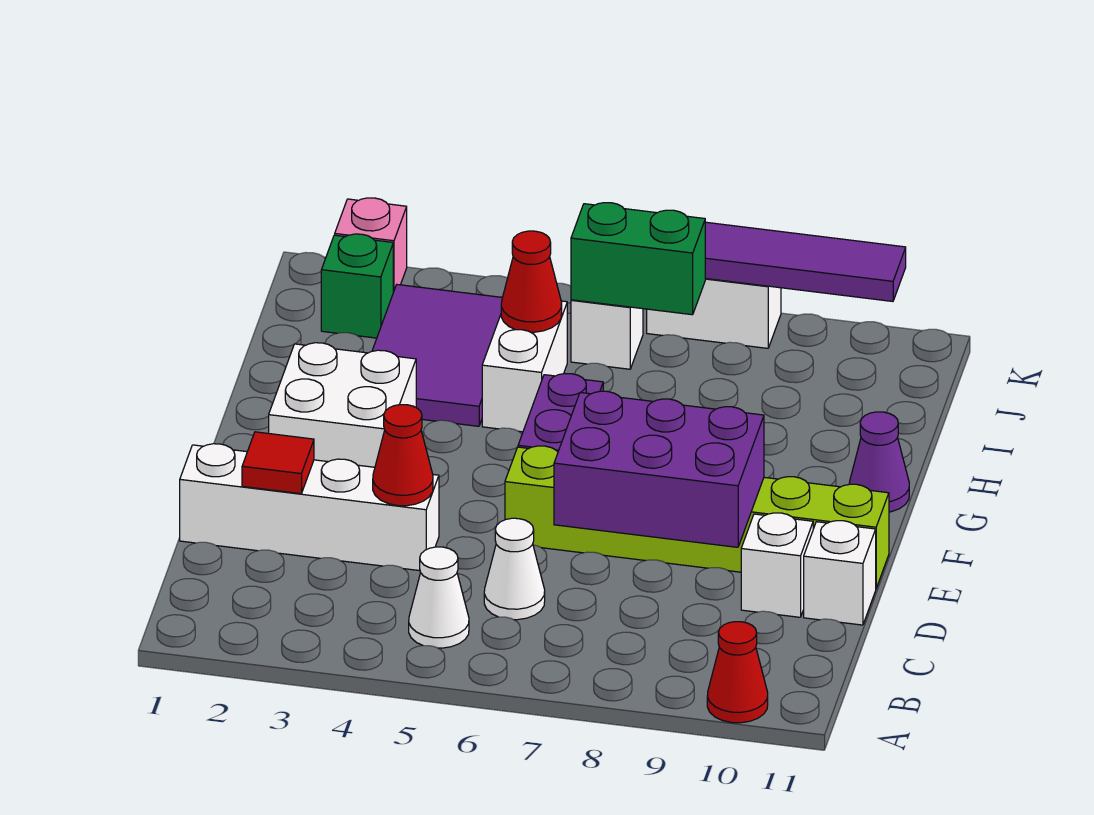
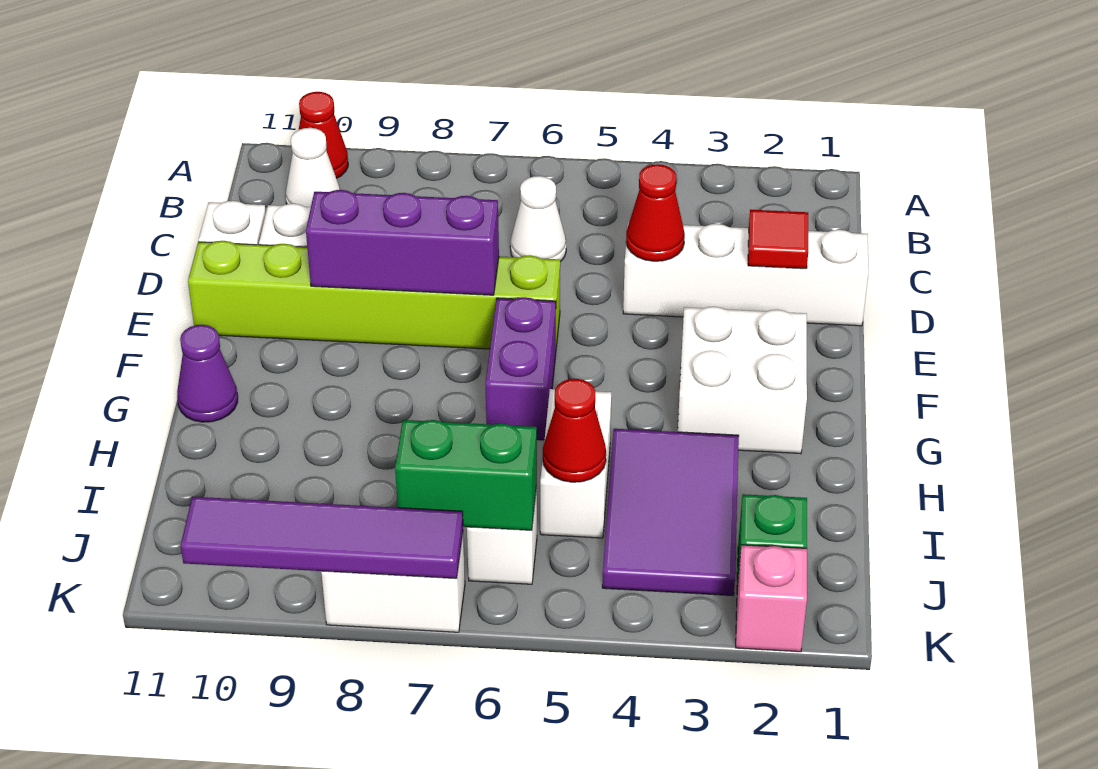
white cone B5 level 1 -> white cone B10 level 1
purple brick D7:E9 level 2 -> purple brick E7:E9 level 2

